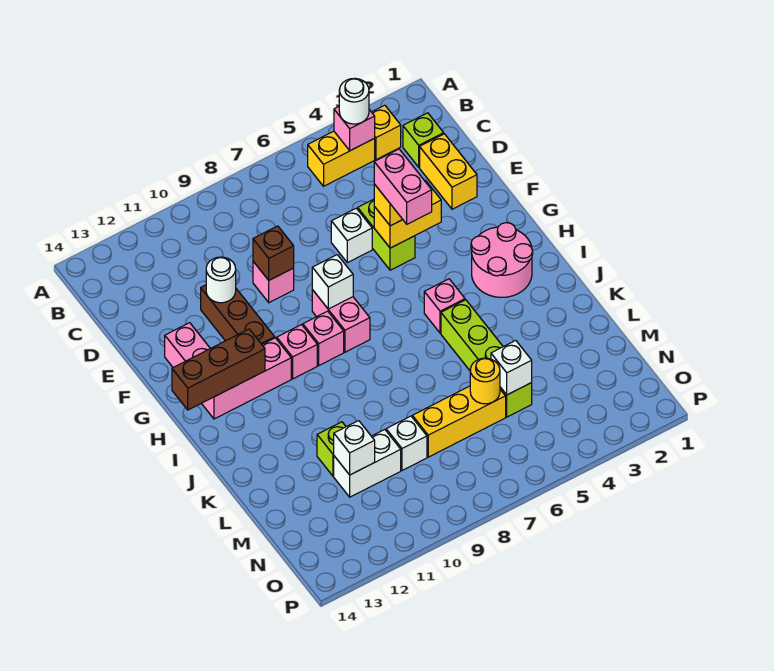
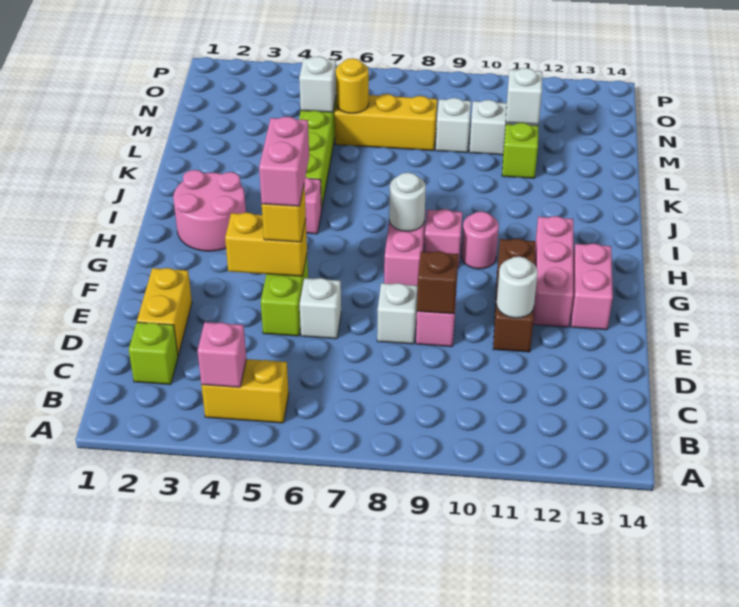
yellow brick B3 level 1 -> none
white round brick B4 level 3 -> white round brick H8 level 2
white brick G8 level 2 -> white brick E8 level 1
pink brick H10 level 1 -> pink round brick H10 level 1
pink brick H11:H13 level 1 -> pink brick F12:H12 level 1
brown brick H12:H14 level 2 -> none

